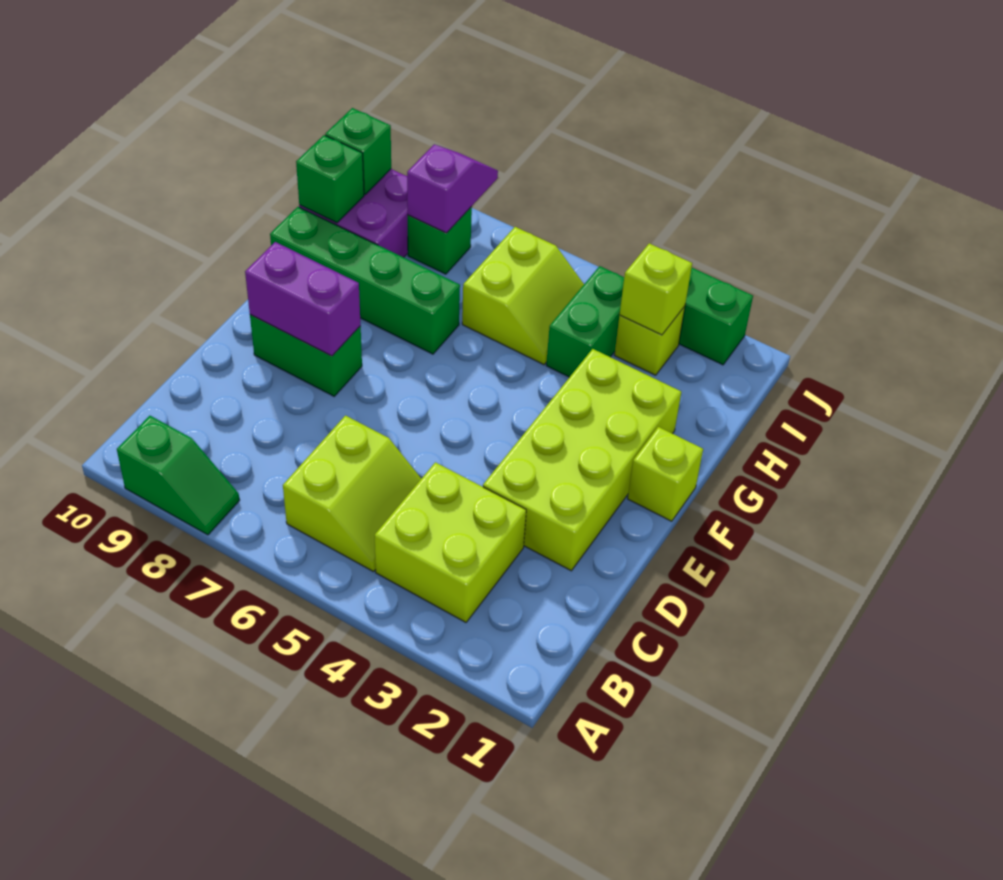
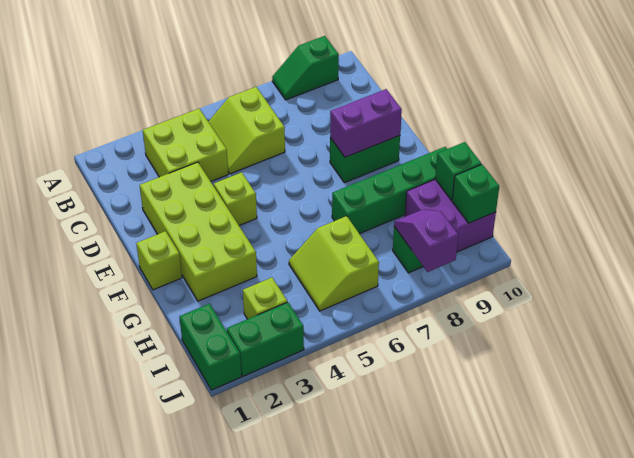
green brick H4:I4 level 1 -> green brick I1:J1 level 1
lime brick I3 level 2 -> lime brick E4 level 1
purple slope I8:J8 level 2 top I -> purple slope I8:J8 level 2 top J

